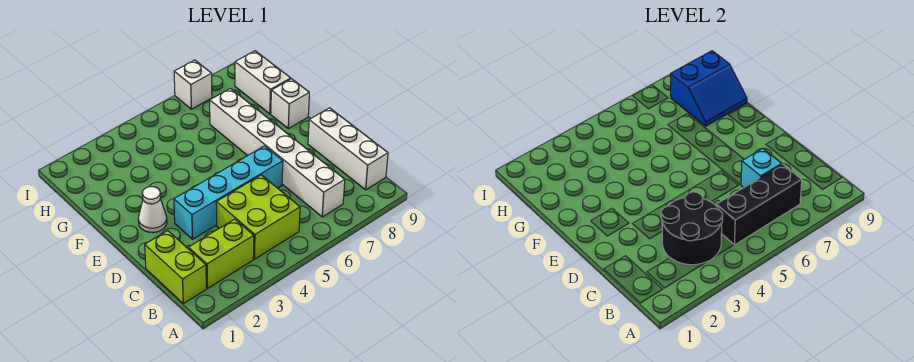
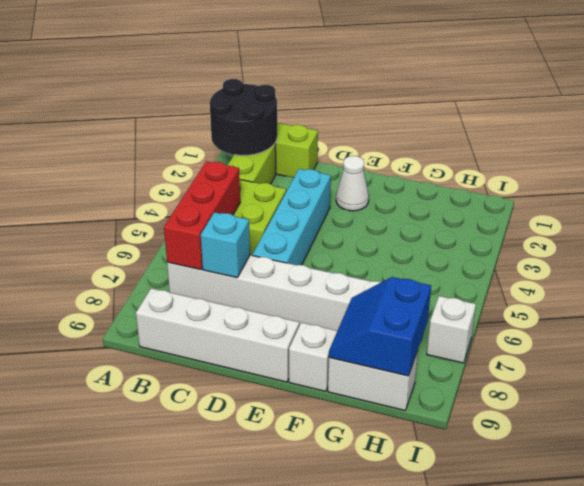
black round brick B3:C4 level 2 -> black round brick A1:B2 level 2
black brick B5:B7 level 2 -> red brick B5:B7 level 2
white brick B9:D9 level 1 -> white brick B9:E9 level 1

